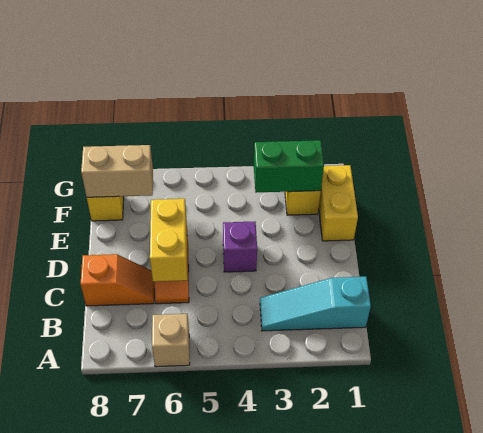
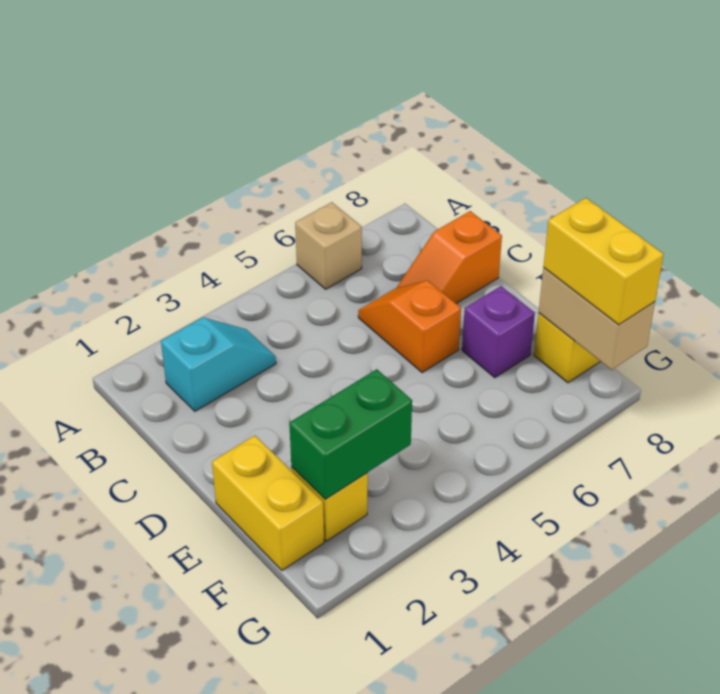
cyan slope B1:B3 level 1 top 1 -> cyan slope B2:B3 level 1 top 2
yellow brick C6:D6 level 2 -> yellow brick F8:G8 level 3
purple brick D4 level 1 -> purple brick E7 level 1
tan brick F7:F8 level 2 -> tan brick F8:G8 level 2

